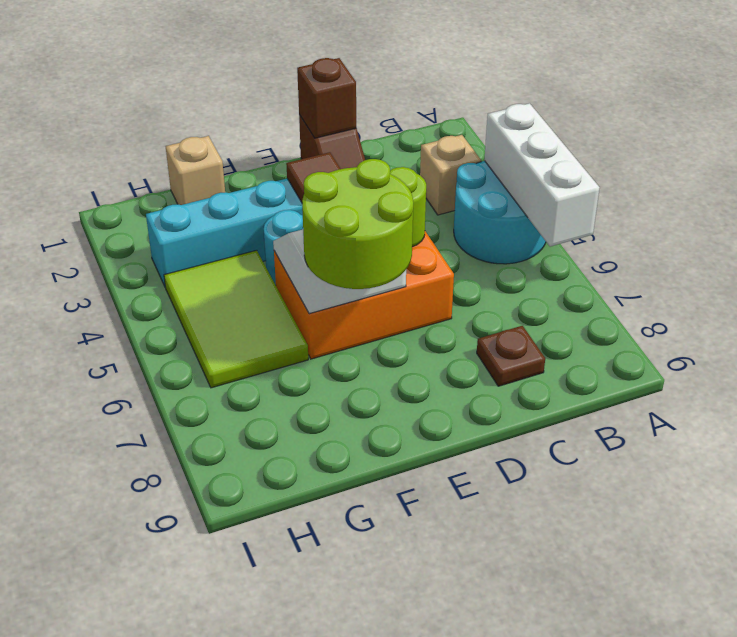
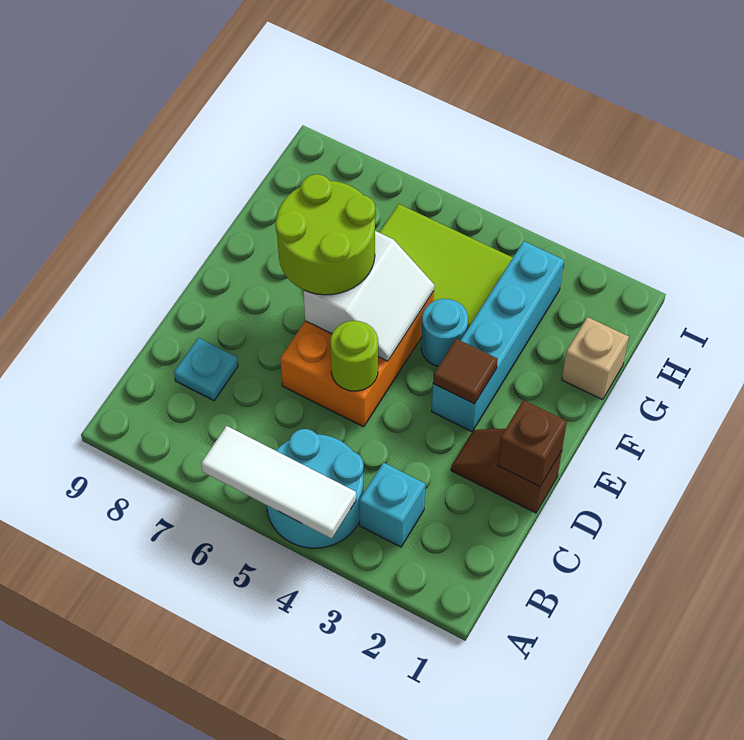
white brick A4:A6 level 2 -> white tile A4:A6 level 2
tan brick B3 level 1 -> cyan brick B3 level 1
brown plate C8 level 1 -> cyan plate C8 level 1

